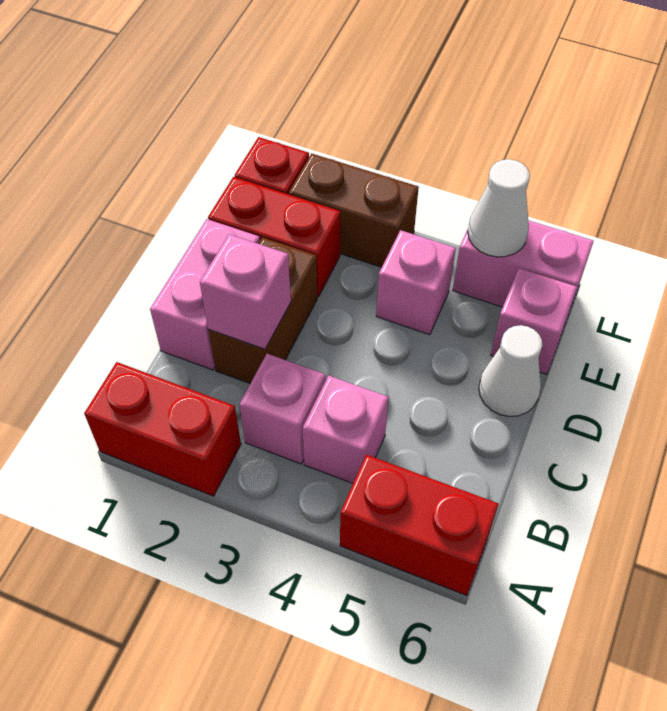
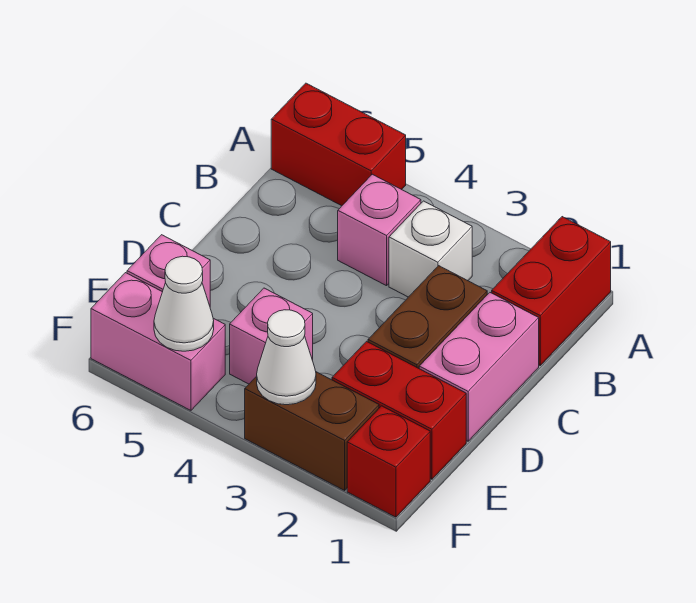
red brick A1:A2 level 1 -> red brick A1:B1 level 1
pink brick B3 level 1 -> white brick B3 level 1
pink brick C2 level 2 -> none
white cone D6 level 1 -> white cone F3 level 2

